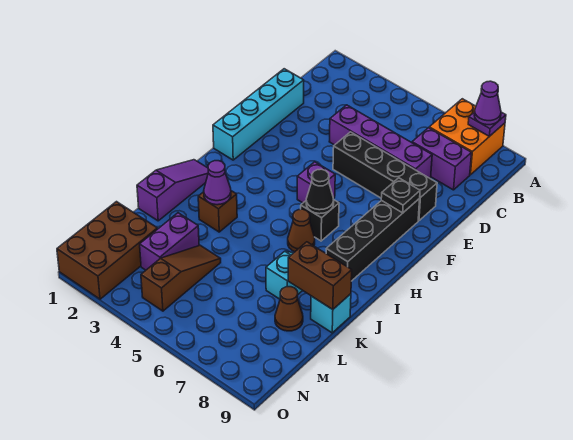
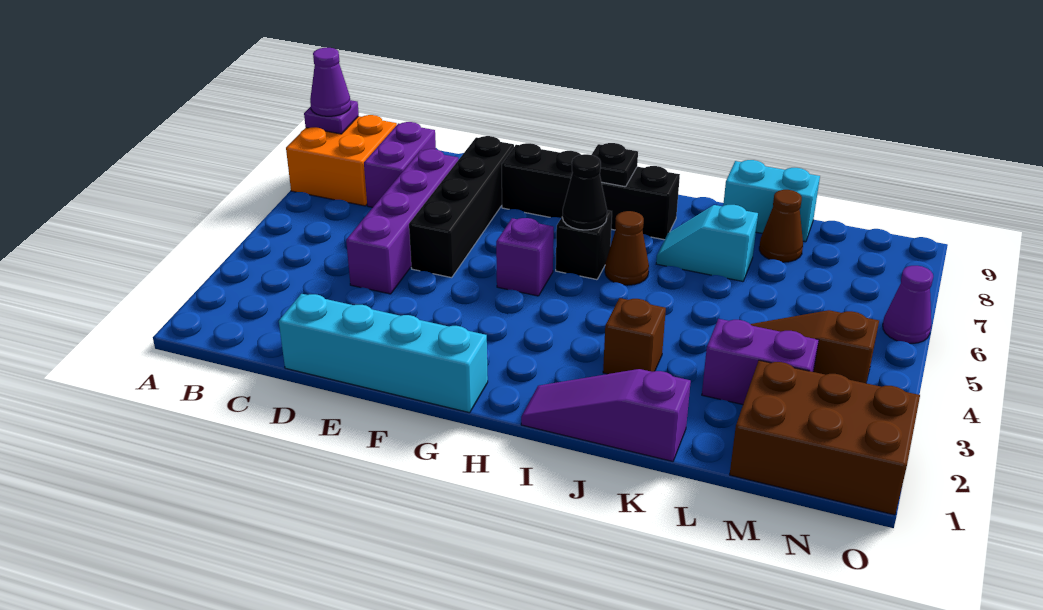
black plate F8 level 2 -> black plate H8 level 2
purple cone J3 level 2 -> purple cone O6 level 1
brown brick K8:K9 level 2 -> none
cyan brick K9 level 1 -> cyan brick K9:L9 level 1

